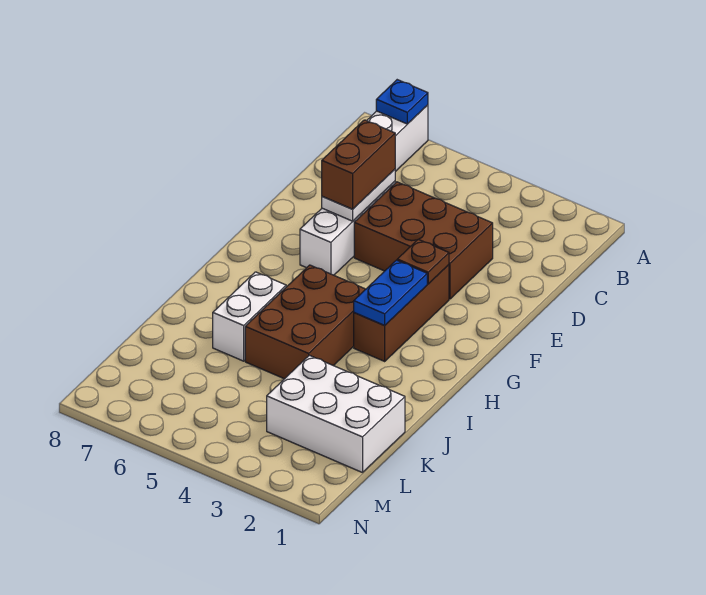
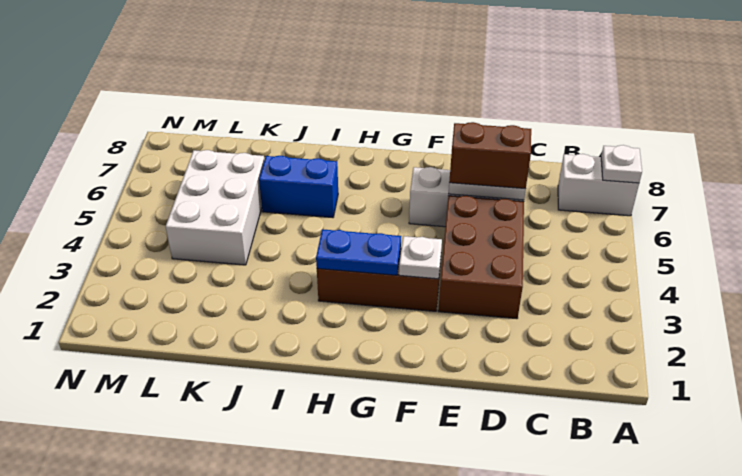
blue plate A7 level 2 -> white plate A7 level 2
brown plate F3 level 2 -> white plate F3 level 2
brown brick H4:J5 level 1 -> none
white brick I6:J6 level 1 -> blue brick I6:J6 level 1
white brick K1:L3 level 1 -> white brick K4:L6 level 1

